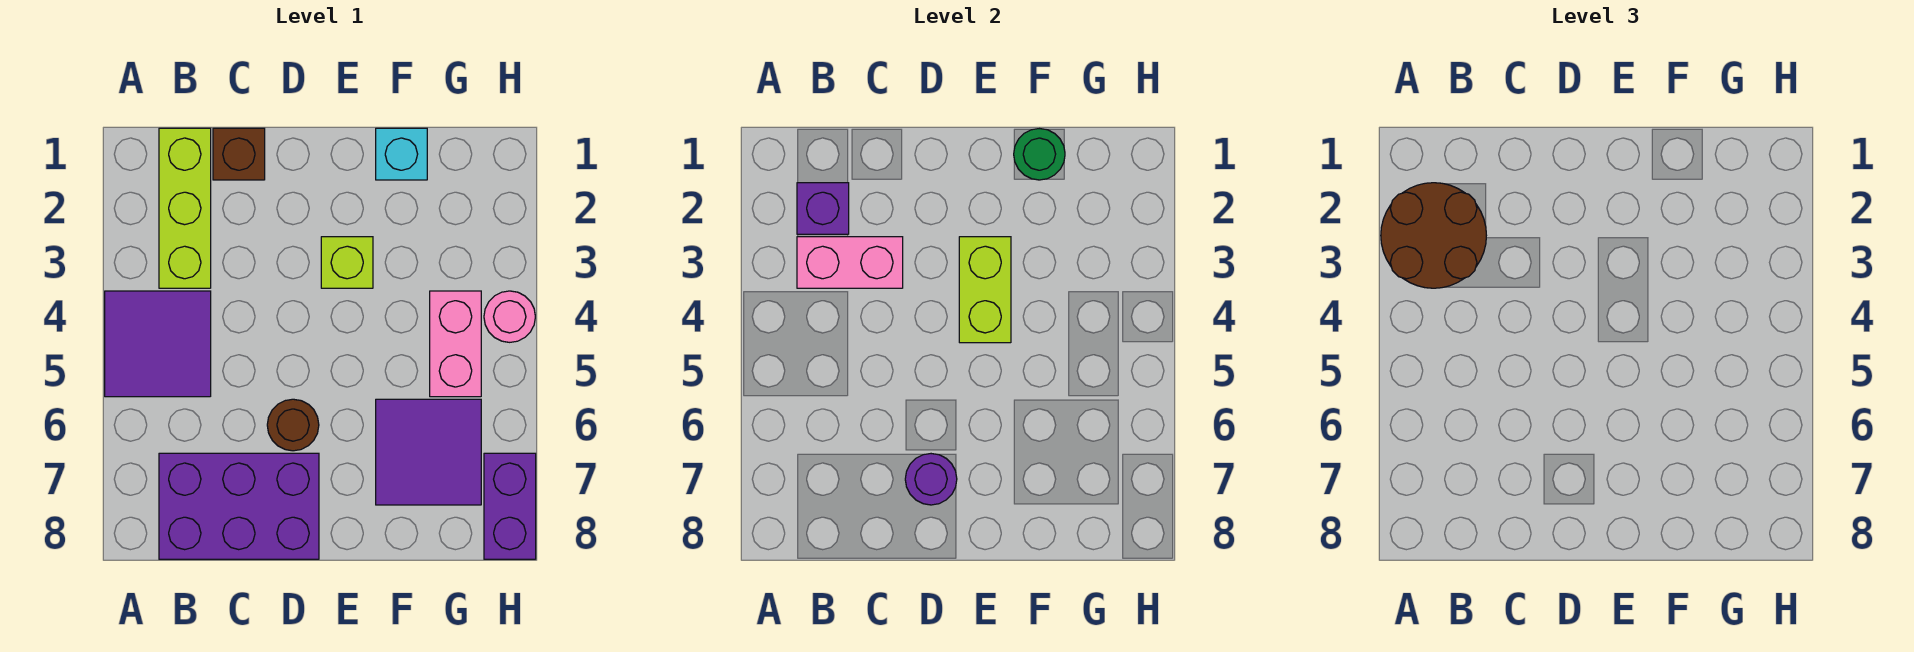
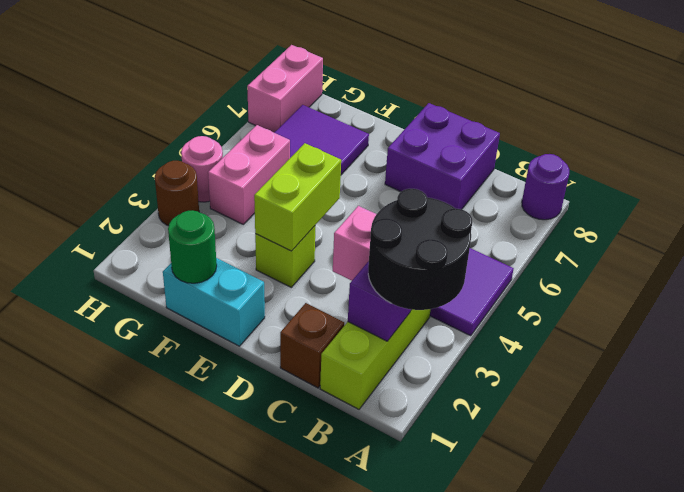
brown round brick A2:B3 level 3 -> black round brick A2:B3 level 3
purple brick B7:D8 level 1 -> purple brick C7:D8 level 1
brown round brick D6 level 1 -> brown round brick H3 level 1
purple round brick D7 level 2 -> purple round brick A8 level 1
cyan brick F1 level 1 -> cyan brick E1:F1 level 1
purple brick H7:H8 level 1 -> pink brick H7:H8 level 1

